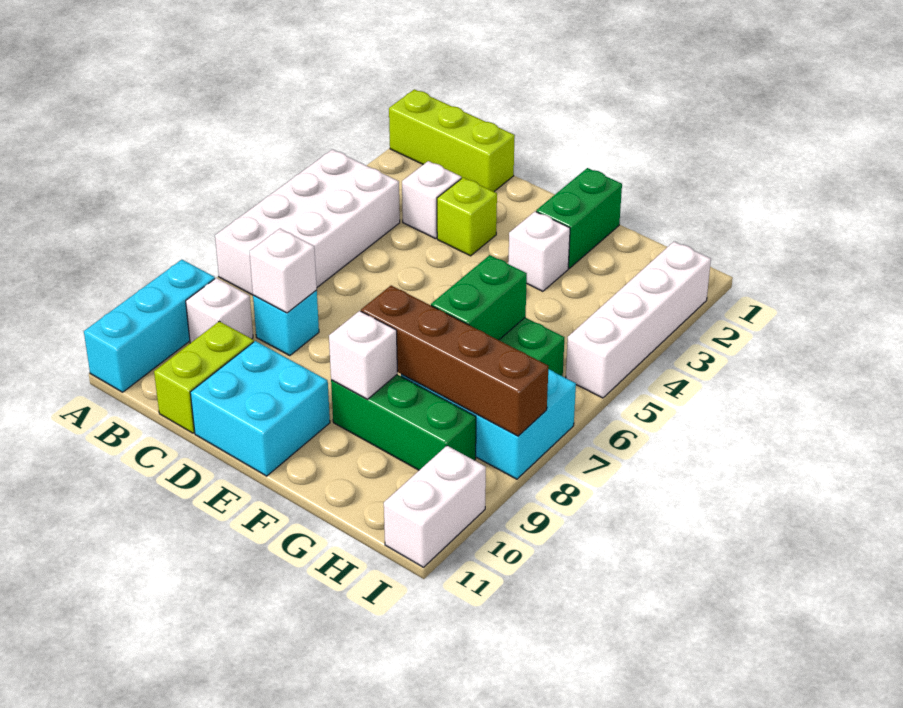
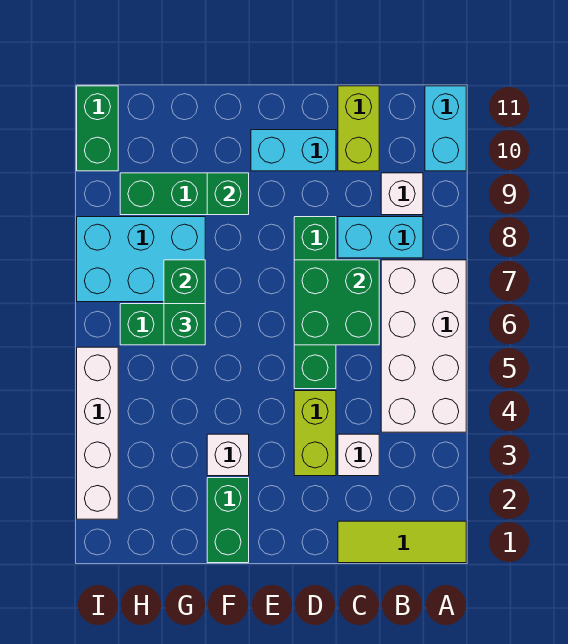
lime brick A1:C1 level 1 -> lime tile A1:C1 level 1
cyan brick A9:A11 level 1 -> cyan brick A10:A11 level 1
none -> green brick C6:D7 level 2
cyan brick C8 level 1 -> cyan brick B8:C8 level 1
white brick C8 level 2 -> none
lime brick D3 level 1 -> lime brick D3:D4 level 1
none -> green brick D5:D8 level 1
cyan brick D10:E11 level 1 -> cyan brick D10:E10 level 1
brown brick F8:I8 level 2 -> none
white brick F9 level 2 -> green brick F9 level 2
none -> green brick G6 level 3
white brick I10:I11 level 1 -> green brick I10:I11 level 1

